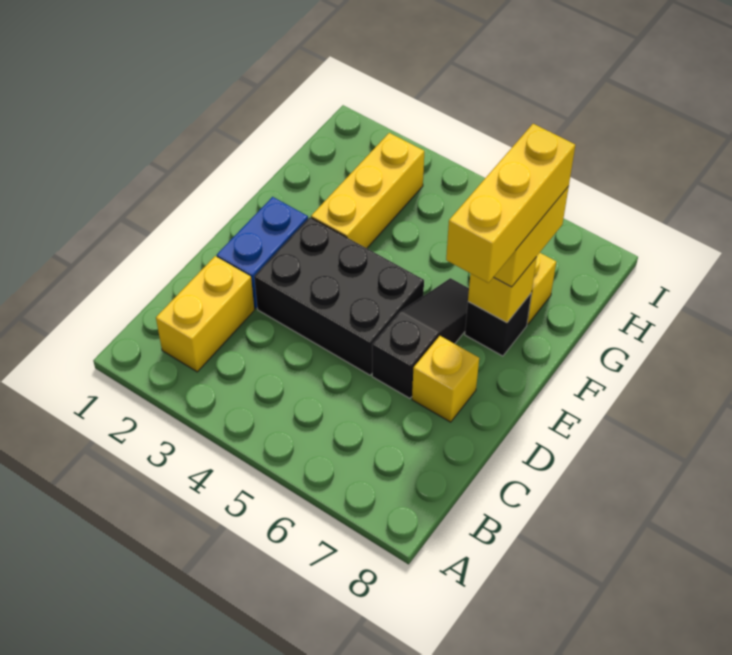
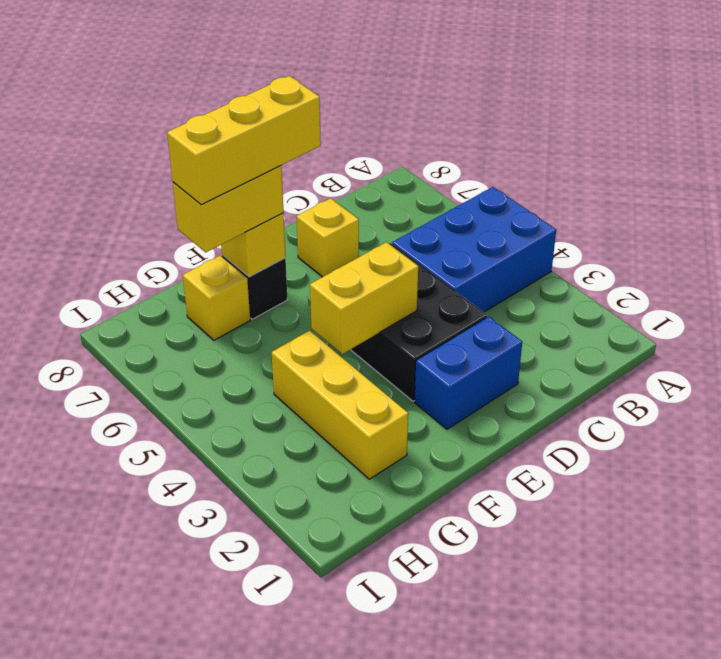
none -> blue brick A4:C5 level 1
yellow brick B2:C2 level 1 -> yellow brick E4:F4 level 2
black slope D6:F6 level 1 top D -> none
yellow brick F3:H3 level 1 -> yellow brick G2:G4 level 1

